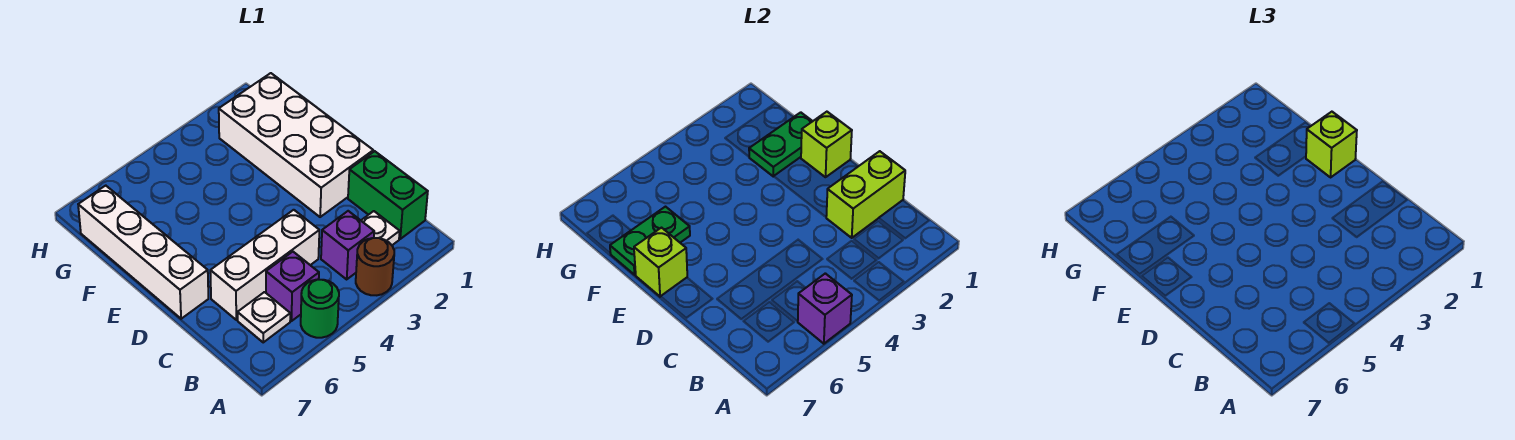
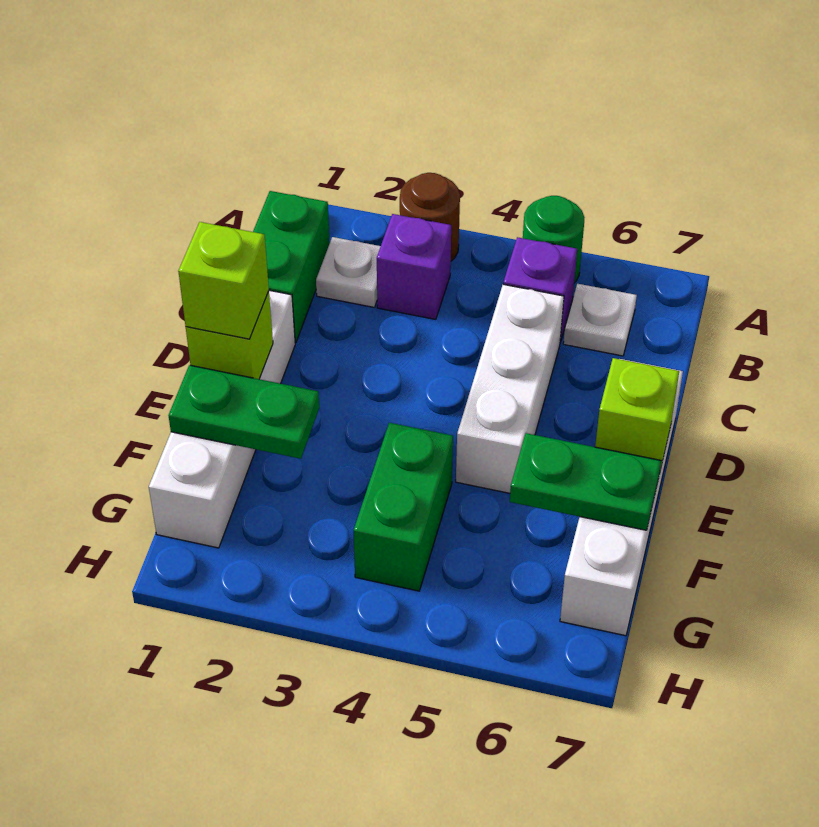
purple brick A5 level 2 -> none
lime brick C1:C2 level 2 -> none
white brick C4:C6 level 1 -> white brick C5:E5 level 1
white brick D1:G2 level 1 -> white brick D1:G1 level 1
none -> green brick F4:G4 level 1

